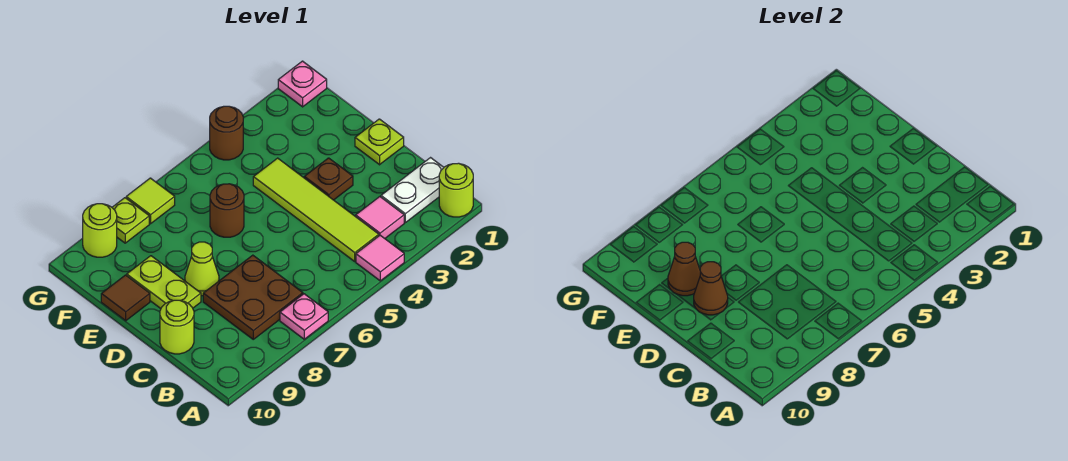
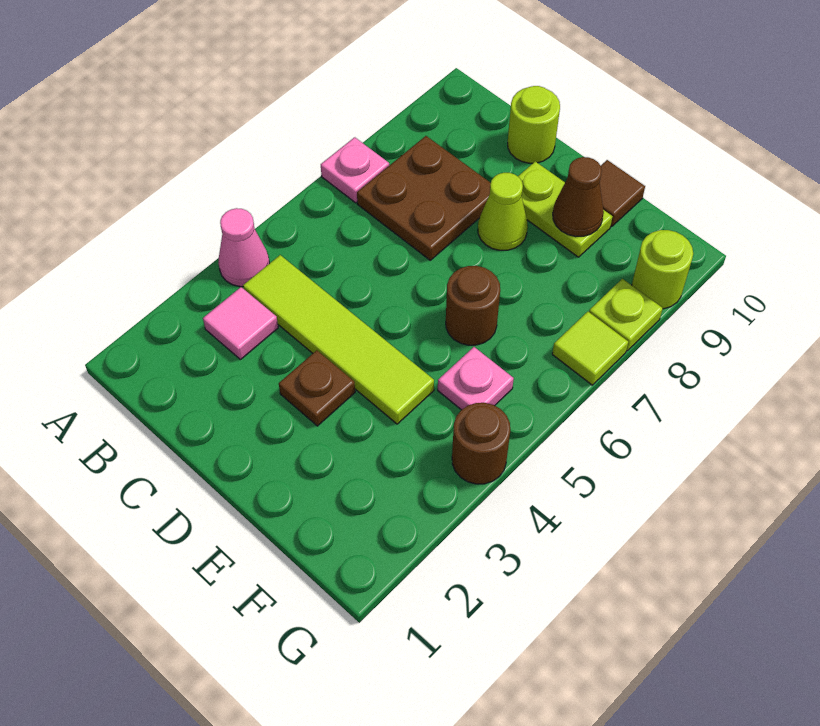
lime round brick A1 level 1 -> none
pink tile A4 level 1 -> pink cone A4 level 1
white plate B1:B2 level 1 -> none
lime plate D1 level 1 -> none
brown cone D9 level 2 -> none
pink plate G1 level 1 -> pink plate F5 level 1

